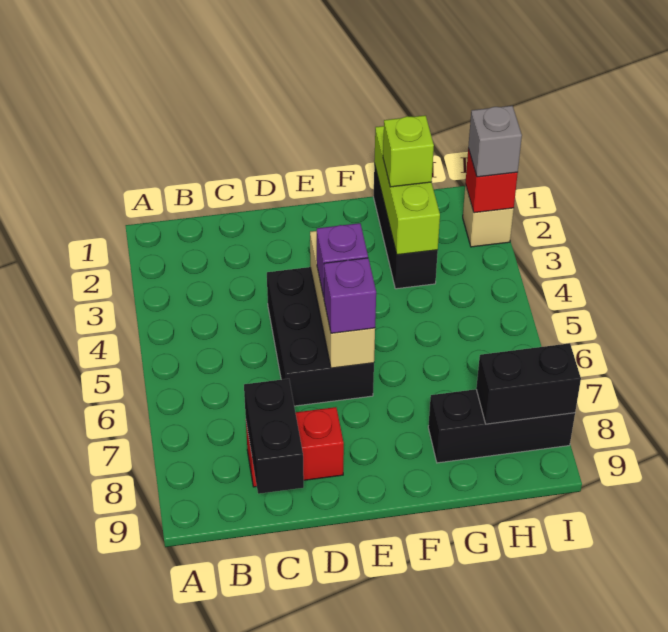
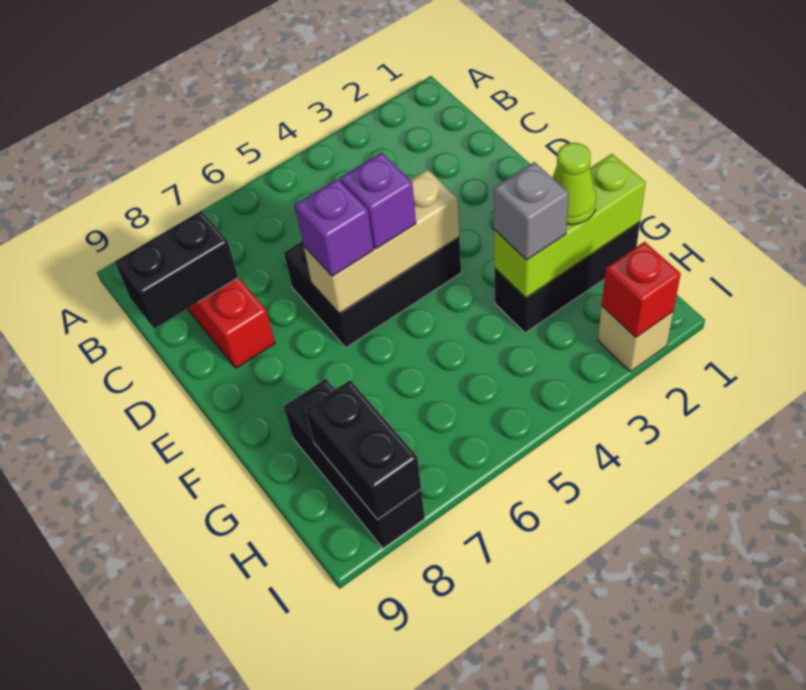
lime brick G2 level 3 -> lime cone G2 level 3
grey brick I2 level 3 -> grey brick G3 level 3

